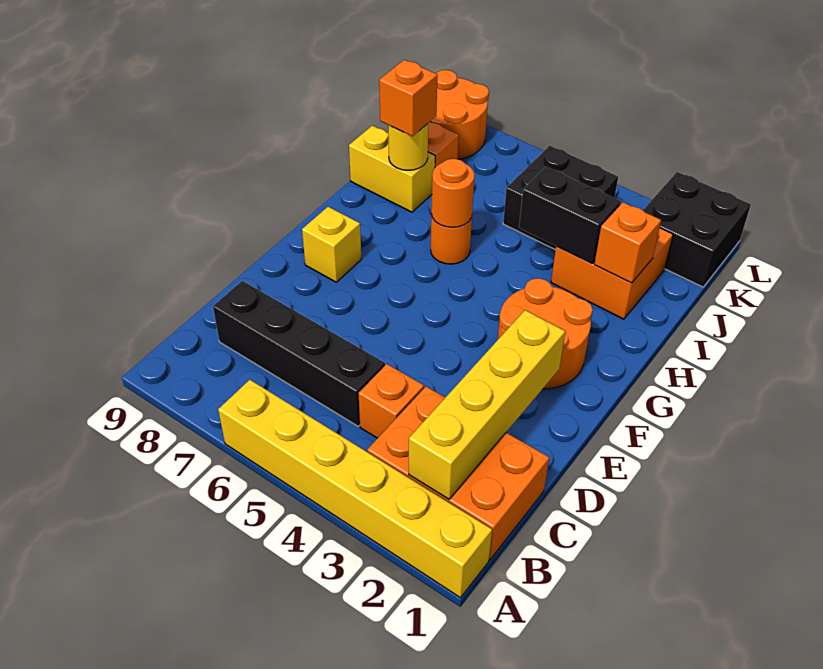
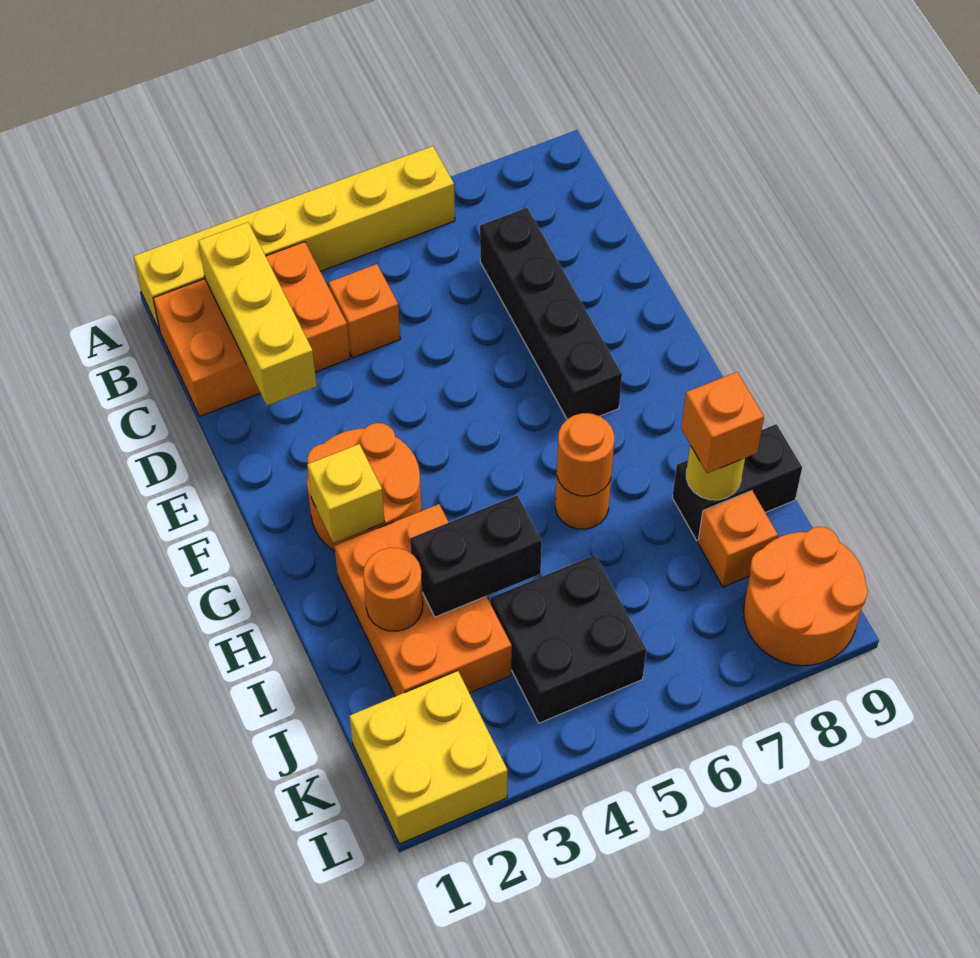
yellow brick B2:E2 level 2 -> yellow brick B2:D2 level 2
black brick C5:C8 level 1 -> black brick C7:F7 level 1
yellow brick F8 level 1 -> yellow brick G2 level 2
orange brick I2:J3 level 1 -> orange brick H2:J3 level 1
orange brick I2 level 2 -> orange round brick I2 level 2
yellow brick I8:I9 level 1 -> black brick I8:I9 level 1
black brick K1:L2 level 1 -> yellow brick K1:L2 level 1

